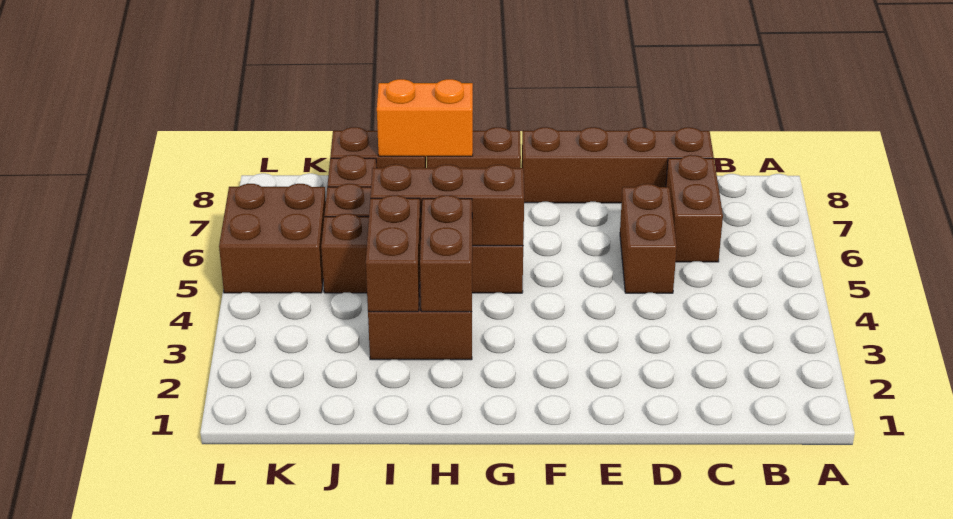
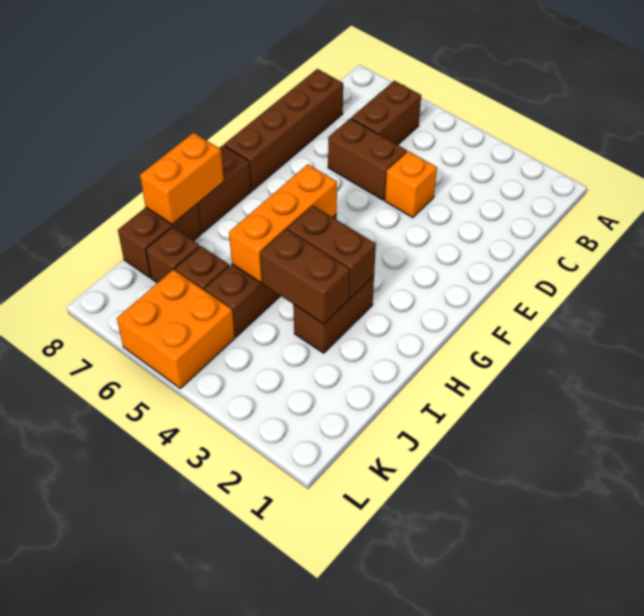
brown brick C6:C7 level 1 -> brown brick B6:C6 level 1
none -> orange brick D4 level 1
brown brick G5:I5 level 2 -> orange brick G5:I5 level 2
brown brick K5:L6 level 1 -> orange brick K5:L6 level 1

